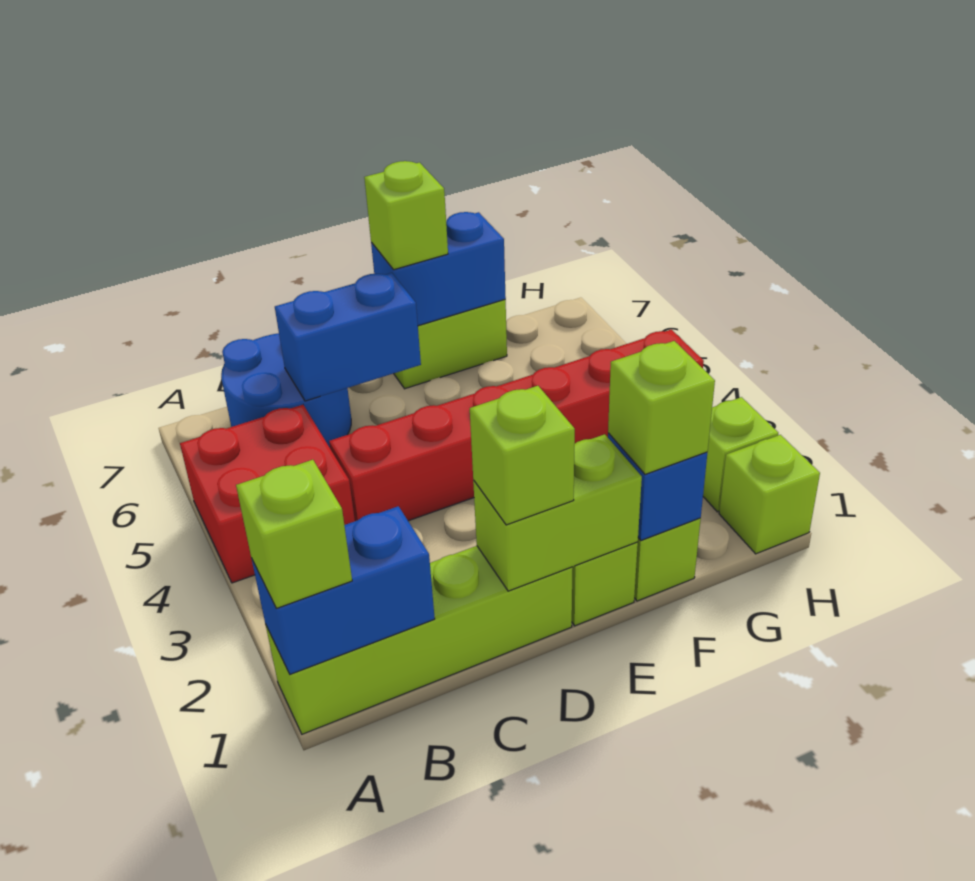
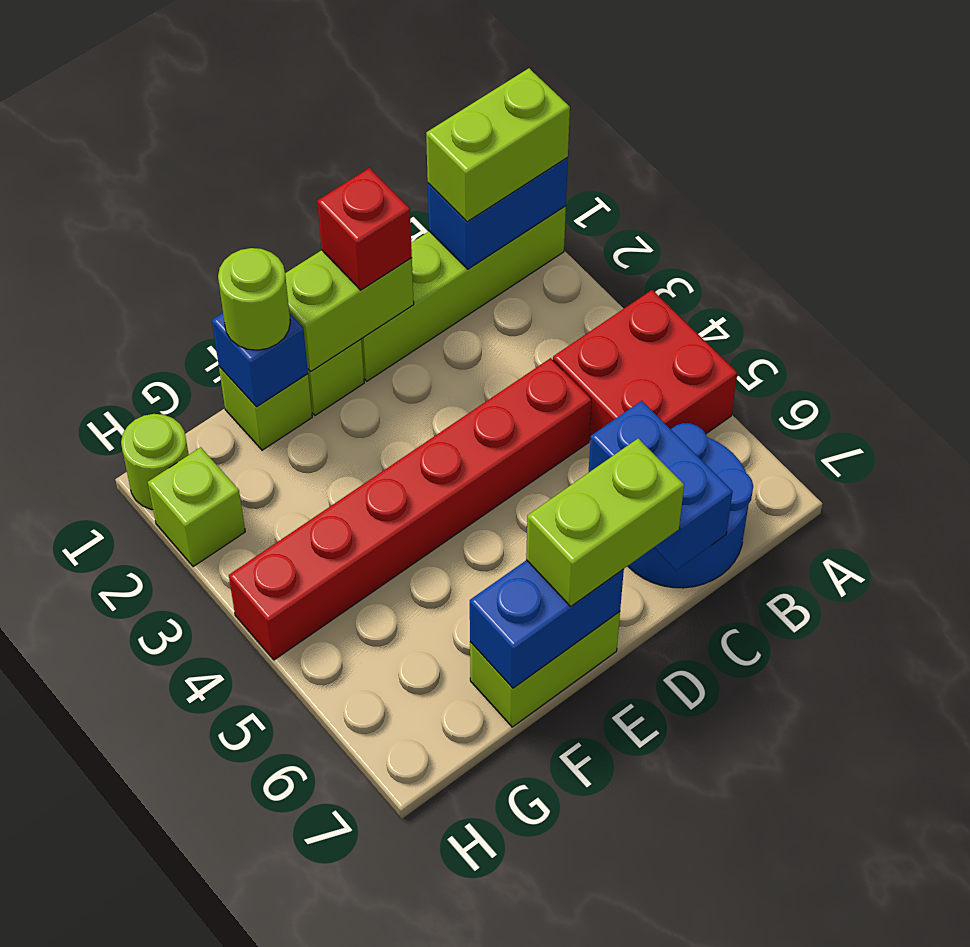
lime brick A1 level 3 -> lime brick A1:B1 level 3
blue brick C6:D6 level 2 -> blue brick C6:C7 level 2
lime brick D1 level 3 -> red brick D1 level 3
lime brick E7 level 3 -> lime brick D7:E7 level 3
lime brick F1 level 3 -> lime round brick F1 level 3
lime brick H1 level 1 -> lime round brick H1 level 1

